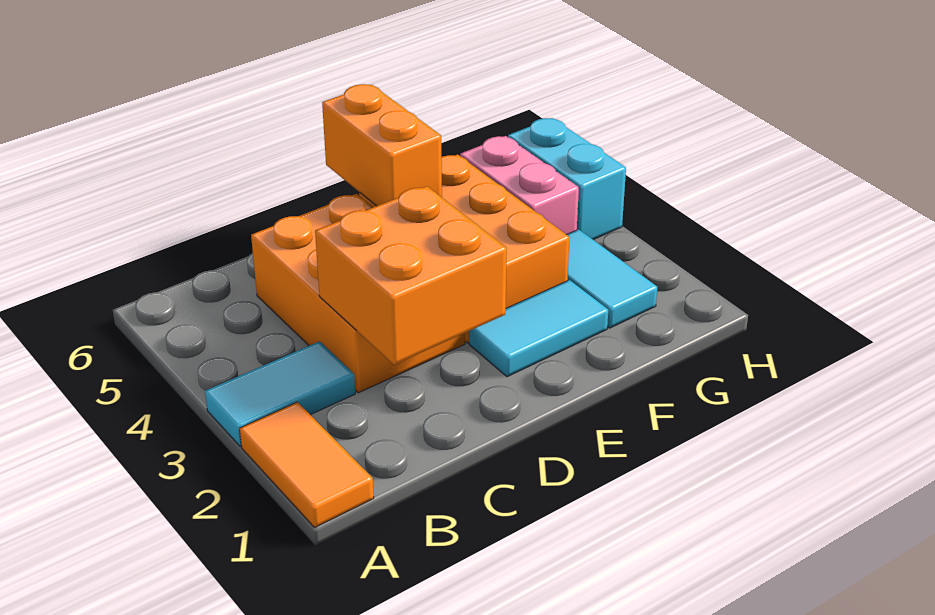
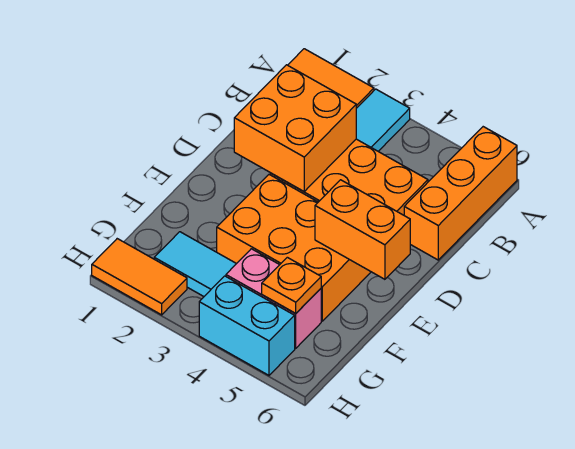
none -> orange brick A6:C6 level 1
cyan tile E2:F2 level 1 -> none
none -> orange plate G5 level 2
none -> orange tile H1:H2 level 1

